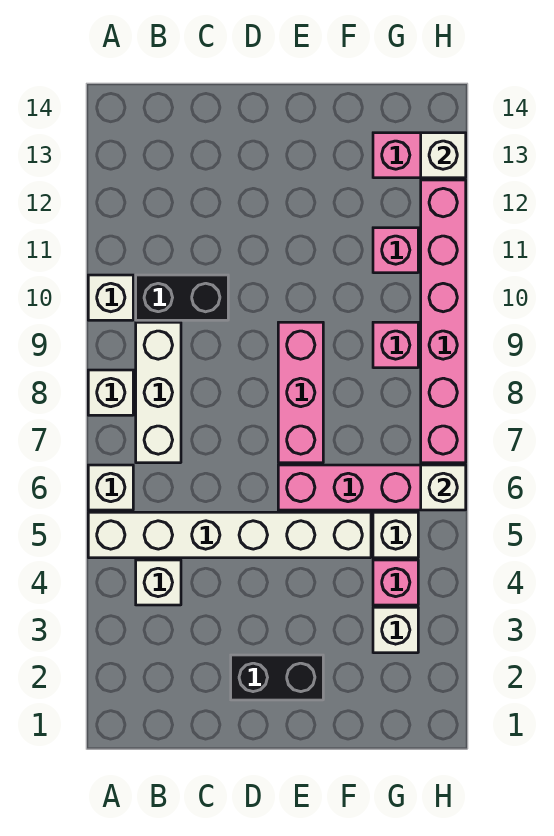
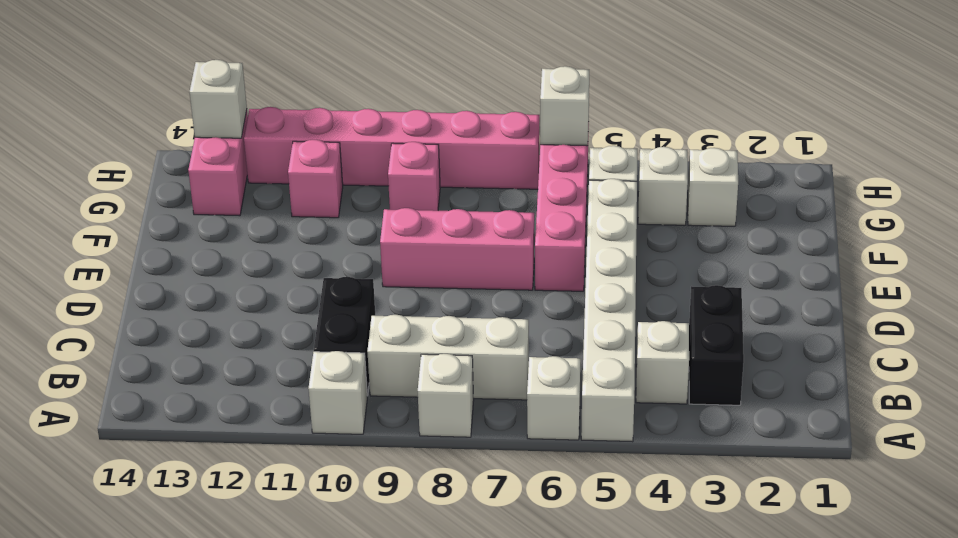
black brick D2:E2 level 1 -> black brick B3:C3 level 1
pink brick G4 level 1 -> white brick G4 level 1

